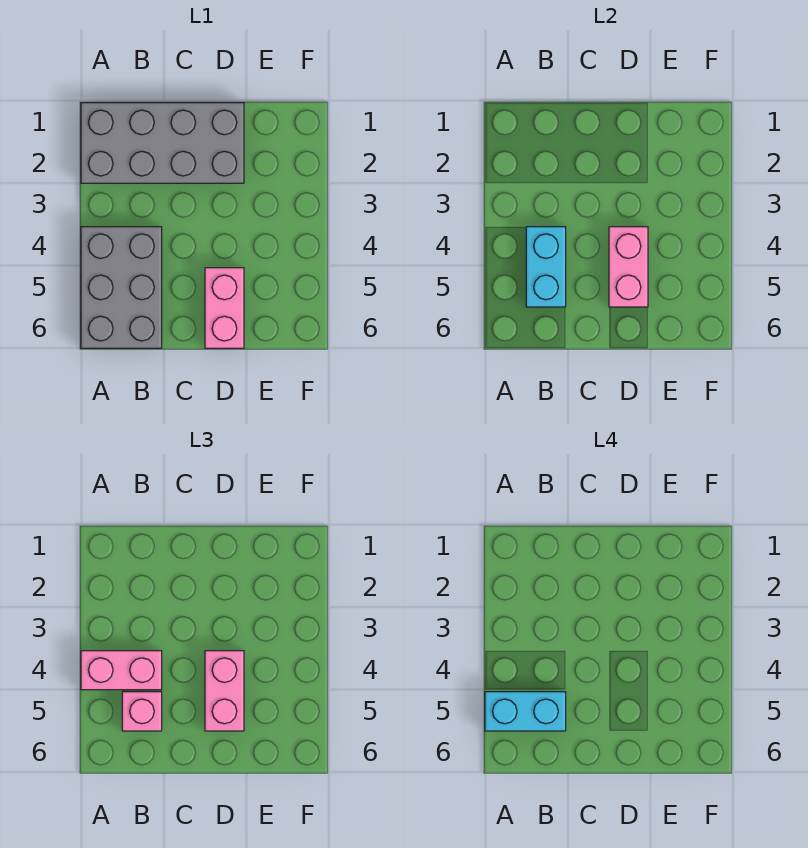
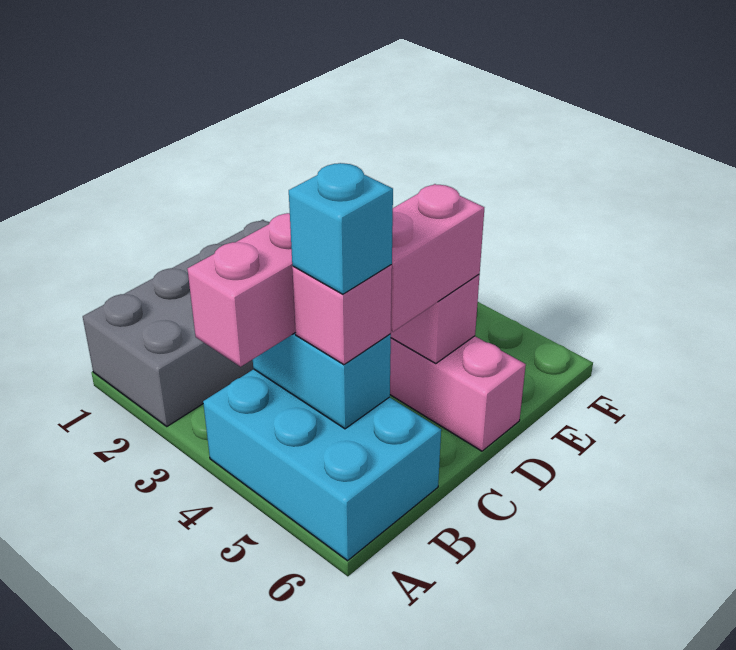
grey brick A4:B6 level 1 -> cyan brick A4:B6 level 1
cyan brick A5:B5 level 4 -> cyan brick B5 level 4
pink brick D4:D5 level 3 -> pink brick C5:D5 level 3

